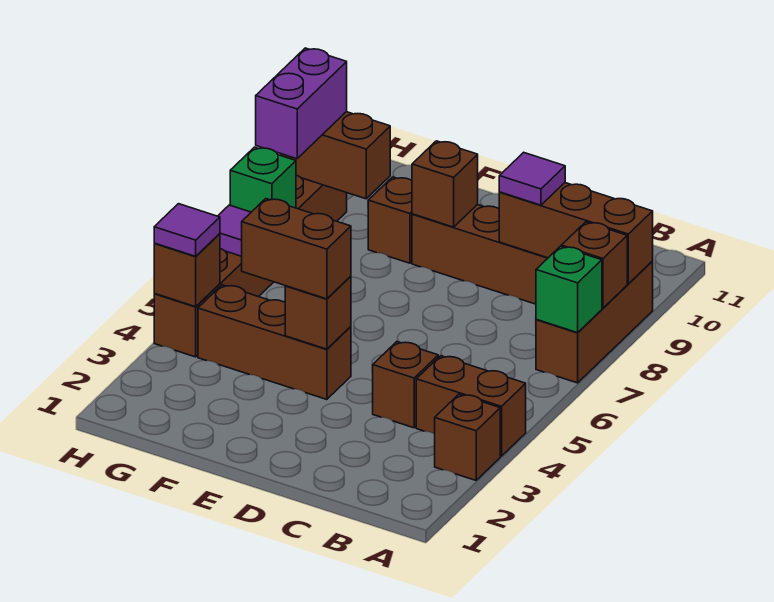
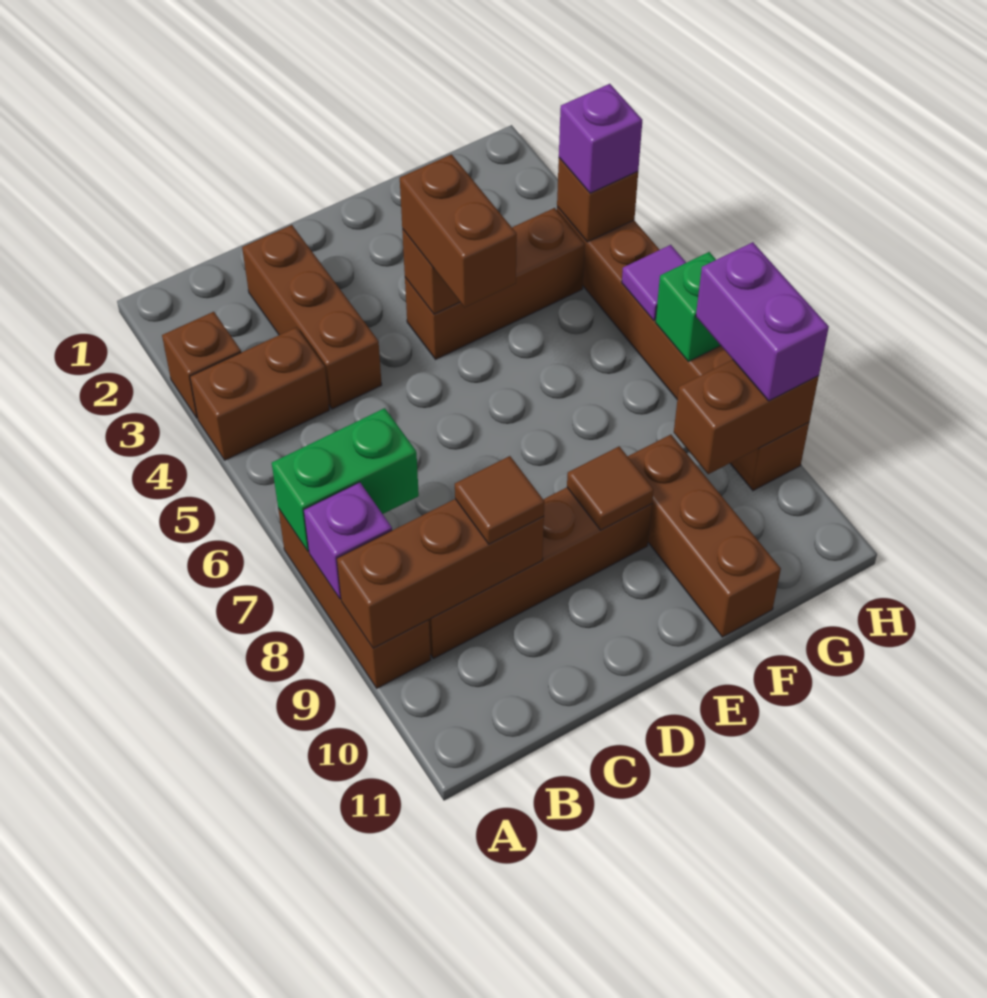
green brick A7 level 2 -> green brick A7:B7 level 2
brown brick A8 level 2 -> purple brick A8 level 2
brown brick C4 level 1 -> brown brick C2:C4 level 1
purple tile C9 level 3 -> brown tile C9 level 3
brown brick E4:F4 level 3 -> brown brick E4:E5 level 3
brown brick E9 level 2 -> brown tile E9 level 2
brown brick F9 level 1 -> brown brick F9:F11 level 1
purple tile H4 level 3 -> purple brick H4 level 3

